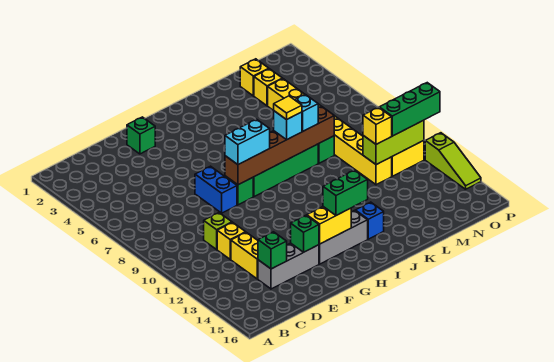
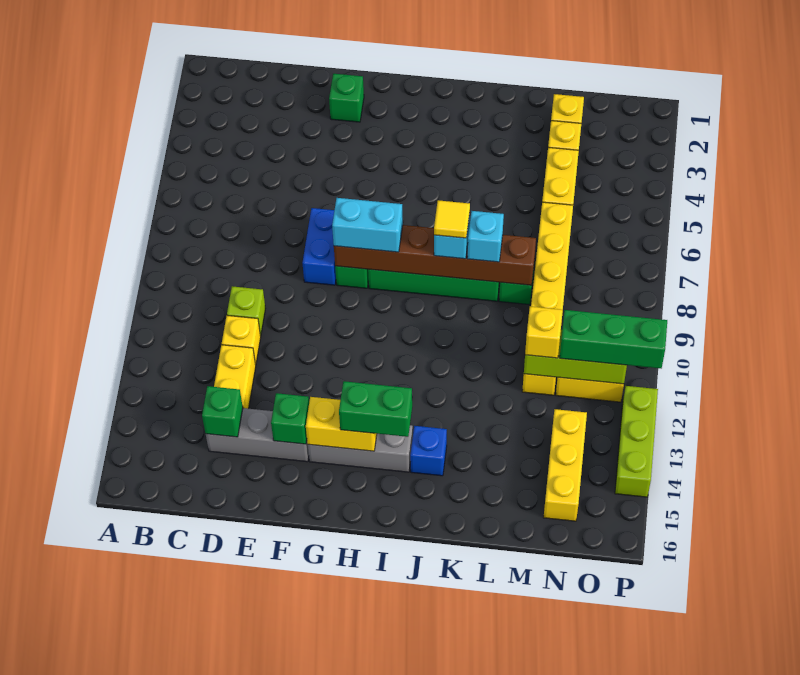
none -> yellow brick N13:N15 level 1
lime slope P12:P14 level 1 top 12 -> lime brick P12:P14 level 1

